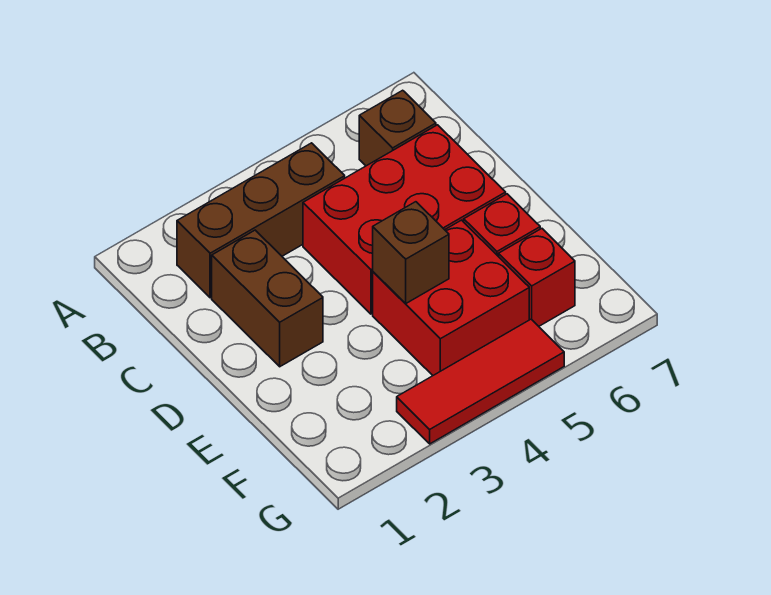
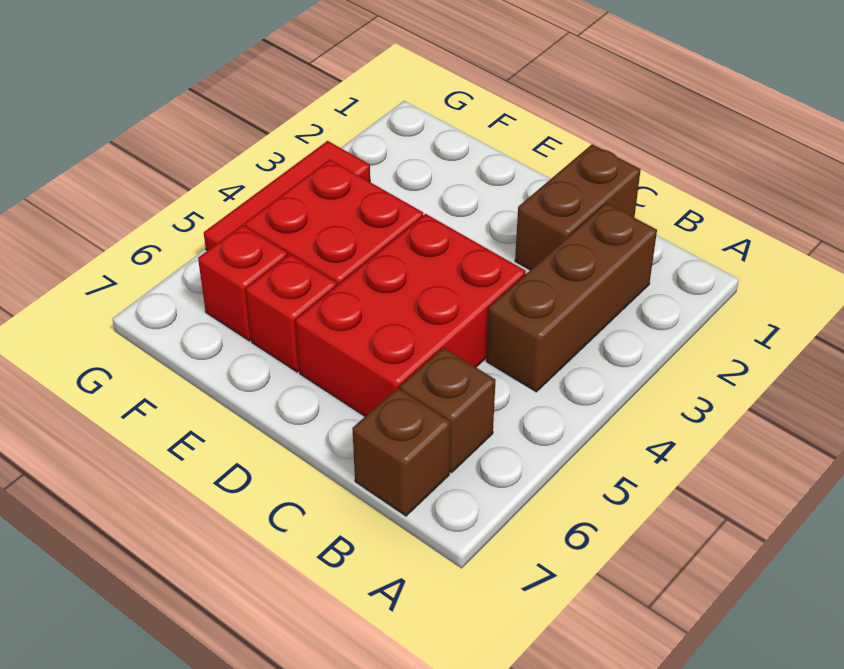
brown brick C2:D2 level 1 -> brown brick C1:C2 level 1
brown brick E4 level 2 -> brown brick B7 level 1

